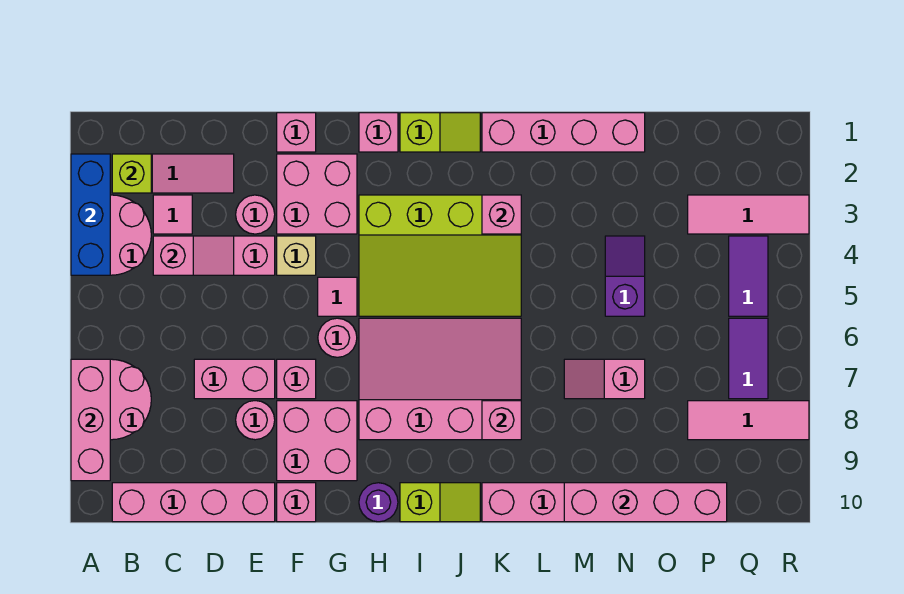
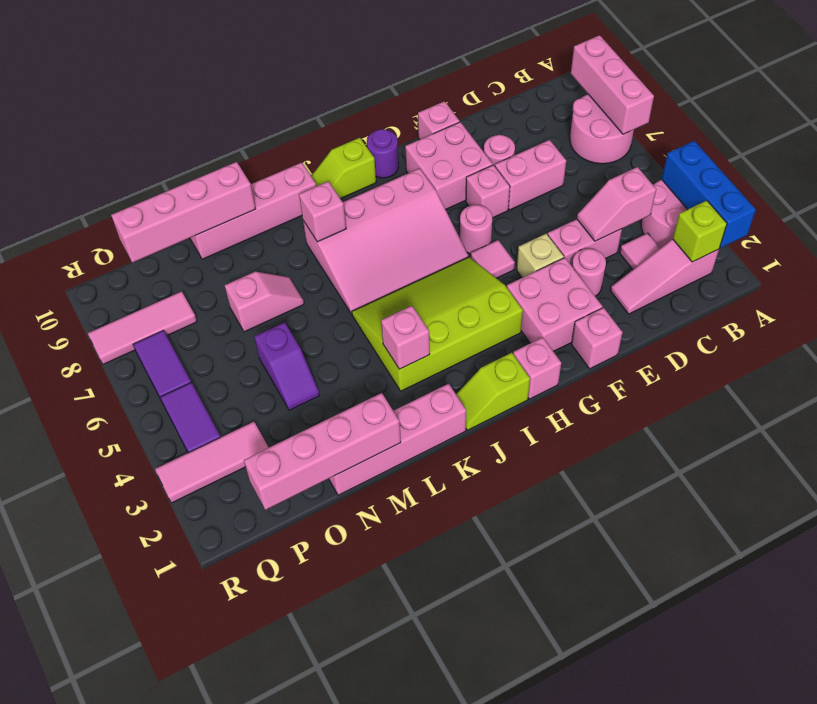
pink brick B10:E10 level 1 -> pink brick M1:P1 level 2

